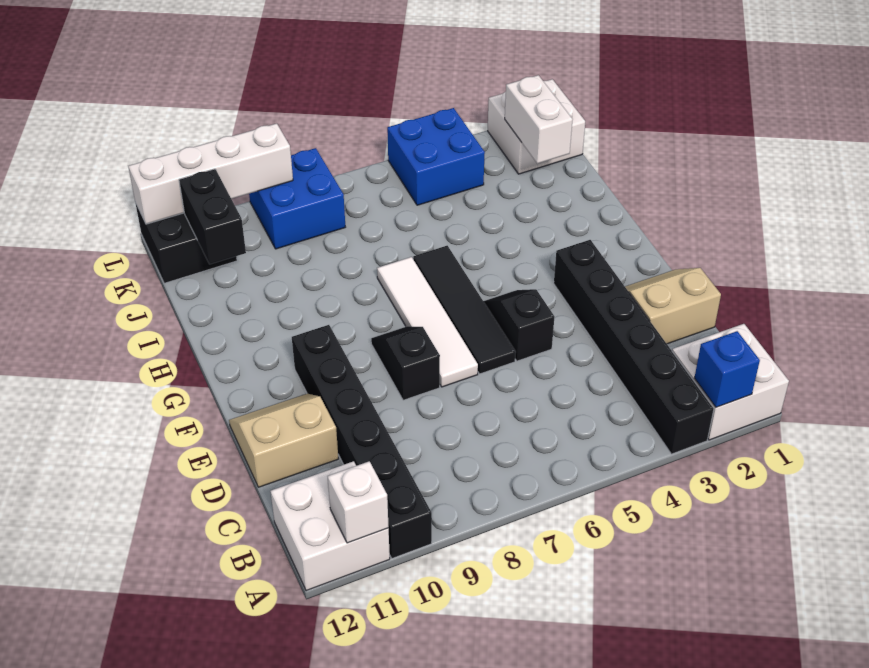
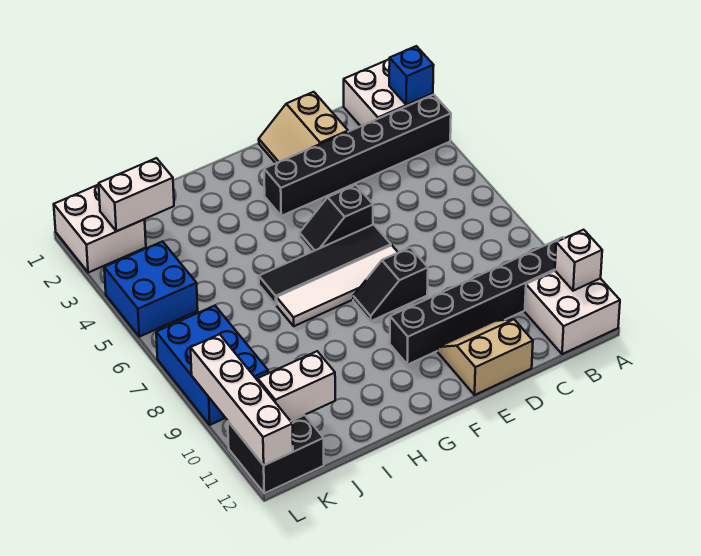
tan slope D11:E12 level 1 top D -> tan slope D11:E12 level 1 top 12
black brick J11:K11 level 2 -> white brick J11:K11 level 2
blue brick K8:L9 level 1 -> blue brick K7:L9 level 1

